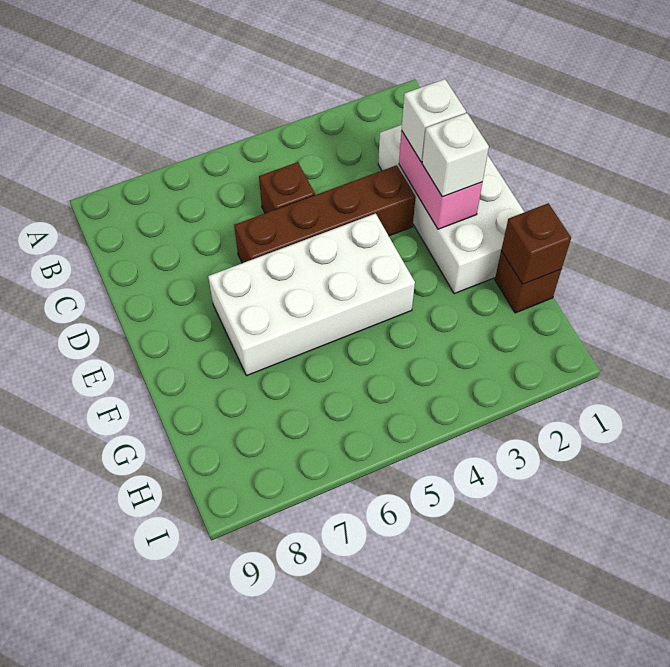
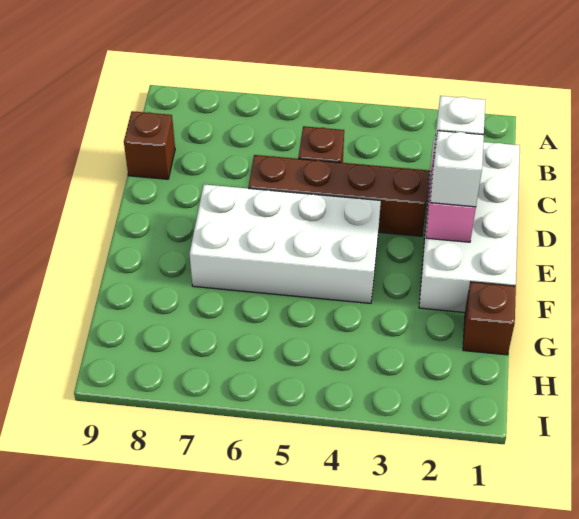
brown brick G1 level 2 -> brown brick C9 level 1

